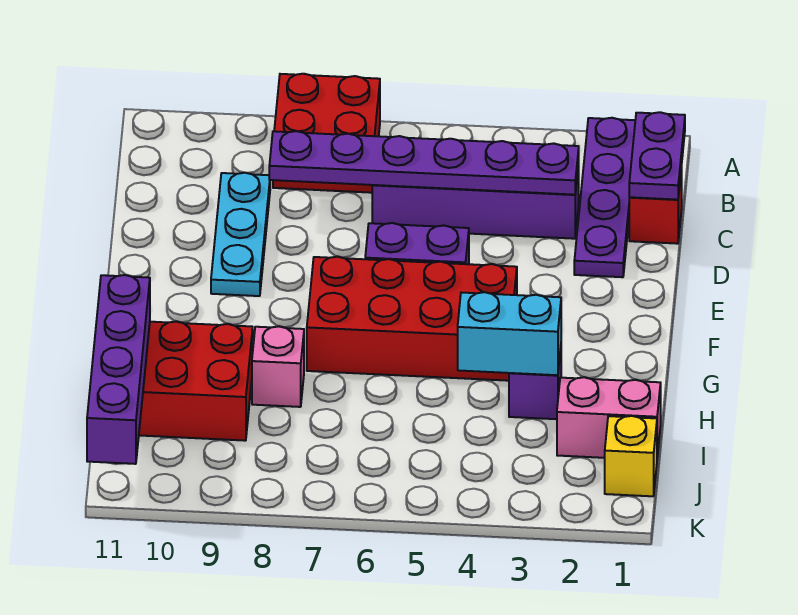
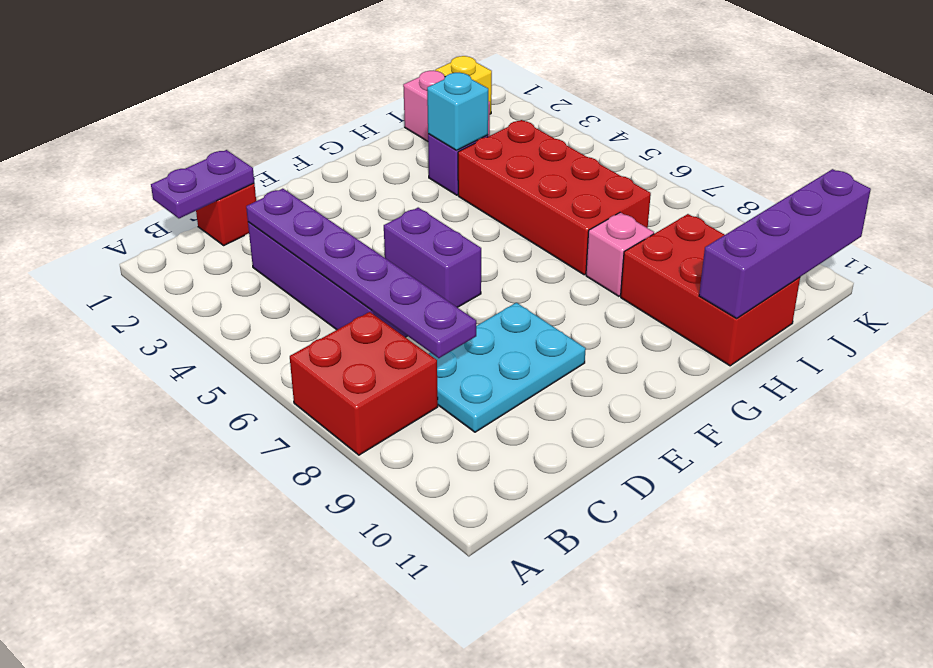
purple plate A2:D2 level 1 -> none
cyan plate C9:E9 level 1 -> cyan plate C8:E9 level 1
red brick F4:G7 level 1 -> red brick H4:I7 level 1
cyan brick H3:H4 level 2 -> cyan brick H3 level 2

